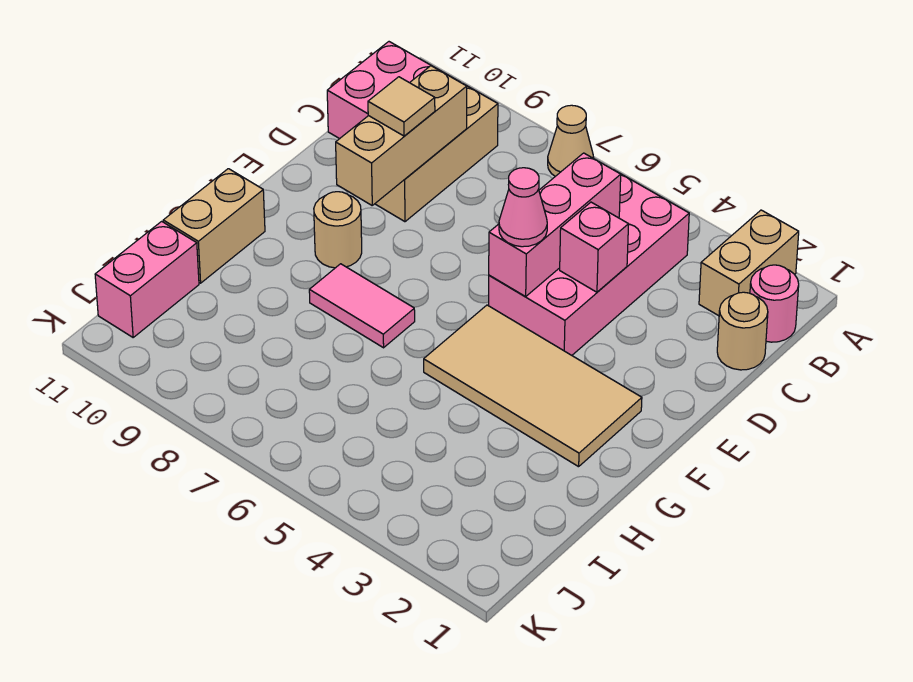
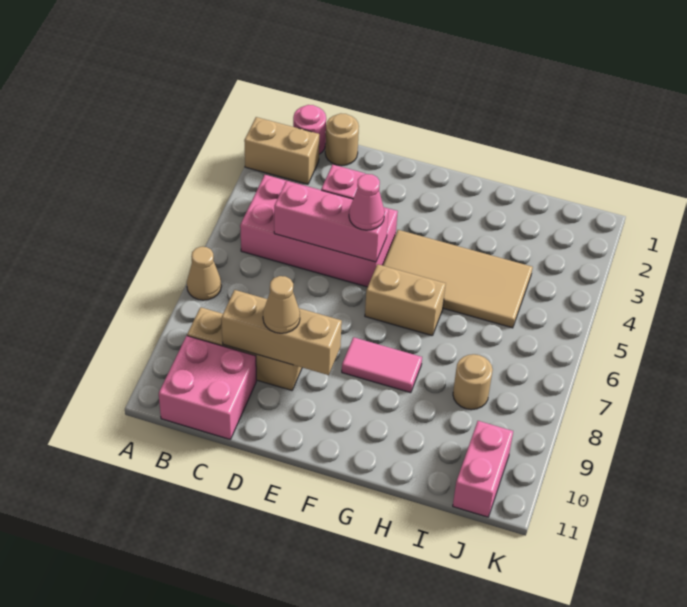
tan tile D9 level 3 -> tan cone D9 level 3
tan tile F2:G5 level 1 -> tan tile F4:I5 level 1
tan round brick F9 level 1 -> tan round brick I8 level 1
pink tile G7:G8 level 1 -> pink tile F8:G8 level 1
tan brick G11:H11 level 1 -> tan brick F6:G6 level 1
pink brick I11:J11 level 1 -> pink brick J10:J11 level 1

